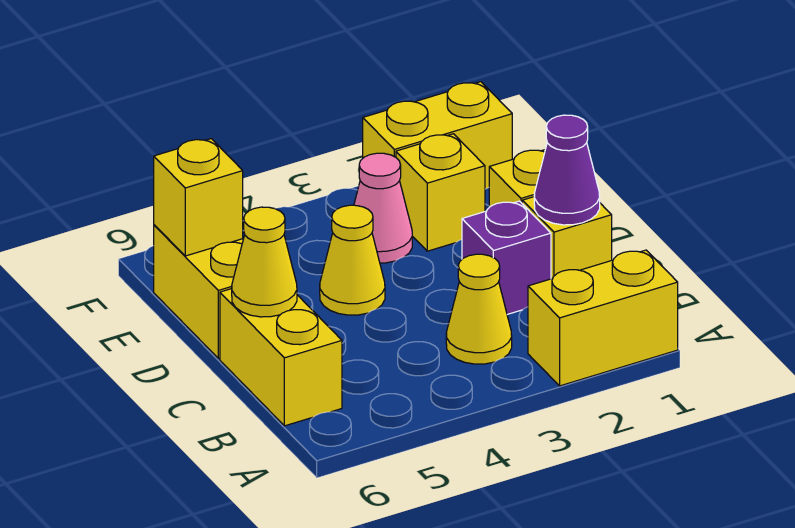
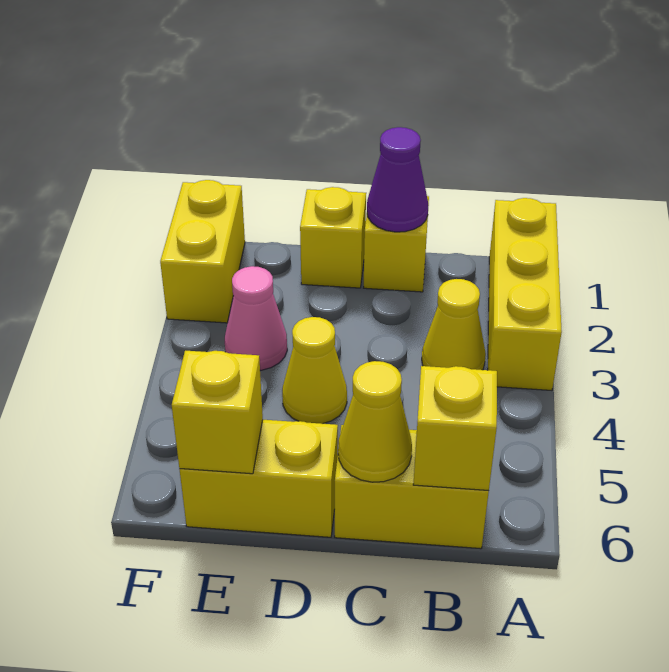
yellow brick A1:A2 level 1 -> yellow brick A1:A3 level 1
purple brick C2 level 1 -> none
yellow brick E2 level 1 -> yellow brick B6 level 2

